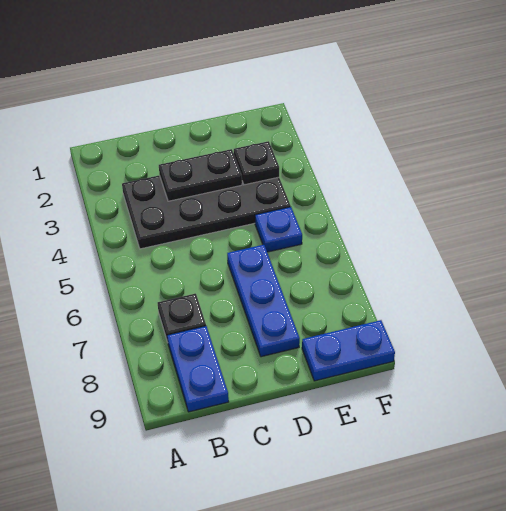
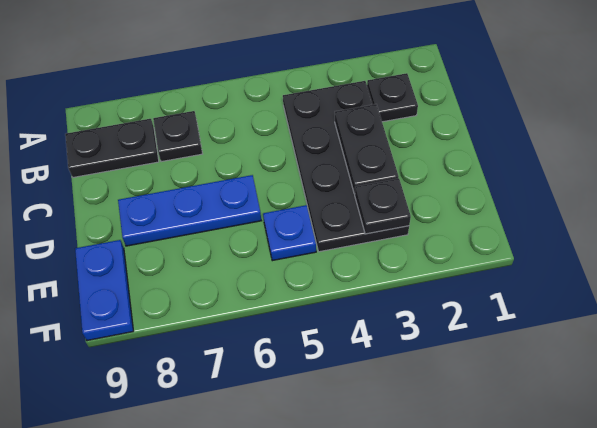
none -> black plate B2 level 1
blue plate B8:B9 level 1 -> black plate B8:B9 level 1

